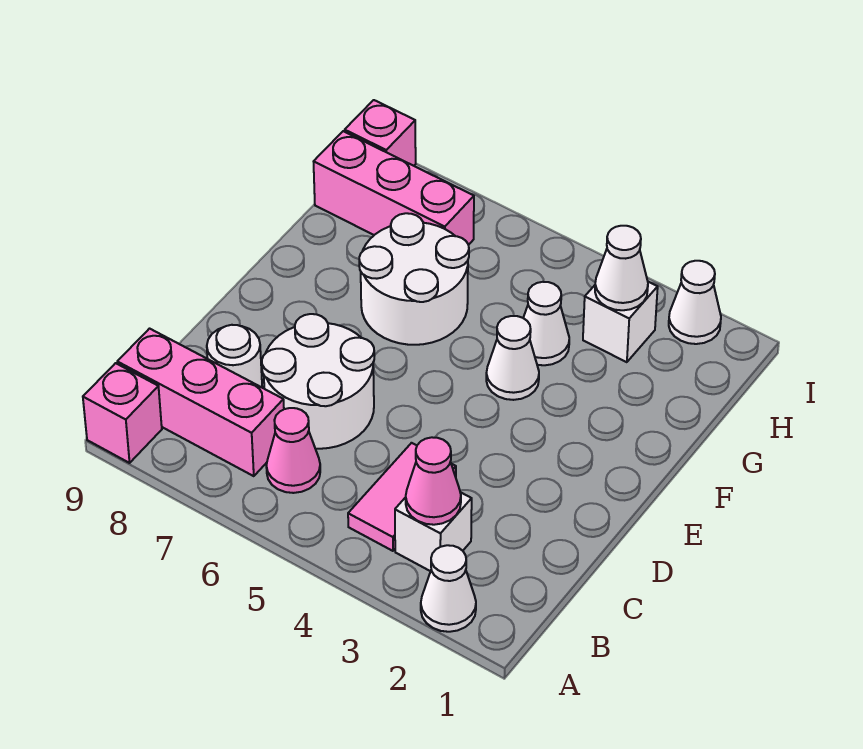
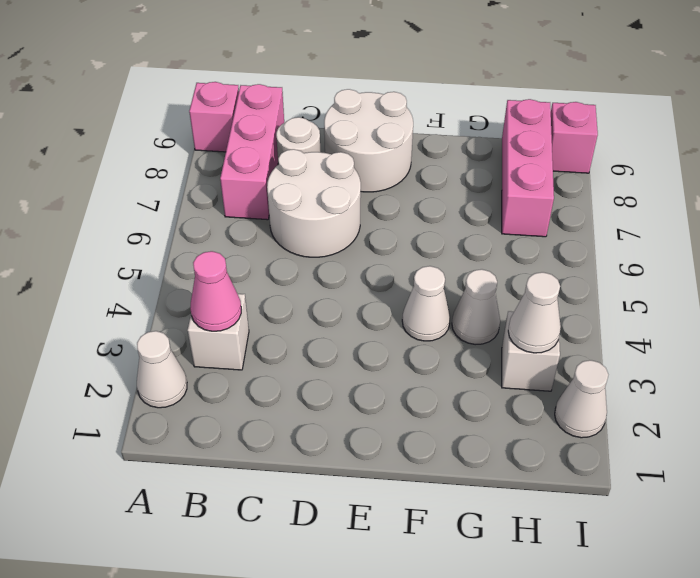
pink tile B4:C4 level 1 -> none
pink cone B6 level 1 -> none
white round brick F6:G7 level 1 -> white round brick D8:E9 level 1

